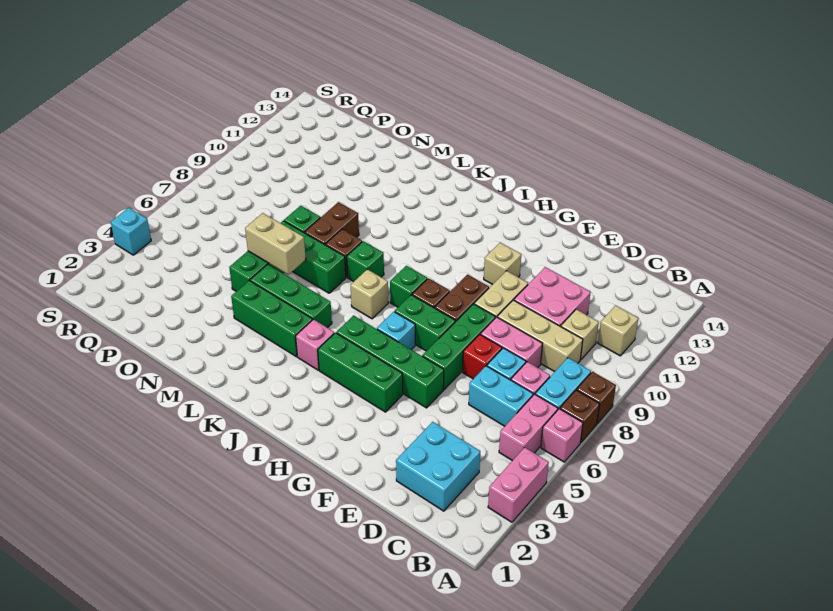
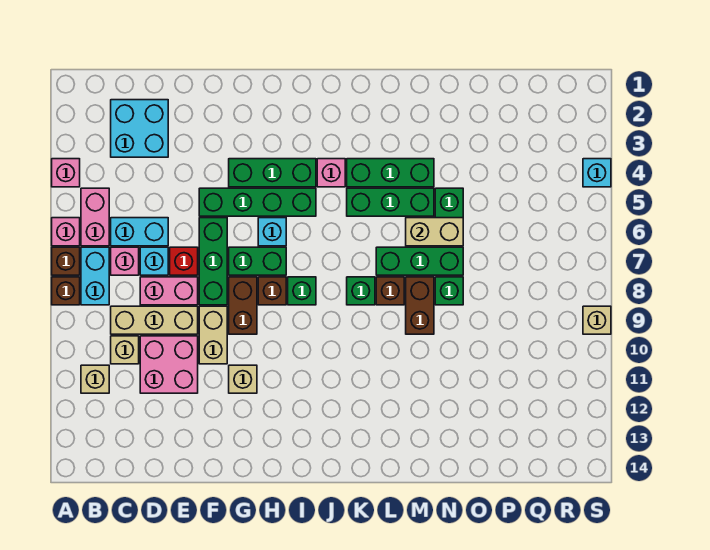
pink brick A3:A4 level 1 -> pink brick A4 level 1
tan brick J7 level 1 -> tan brick S9 level 1

